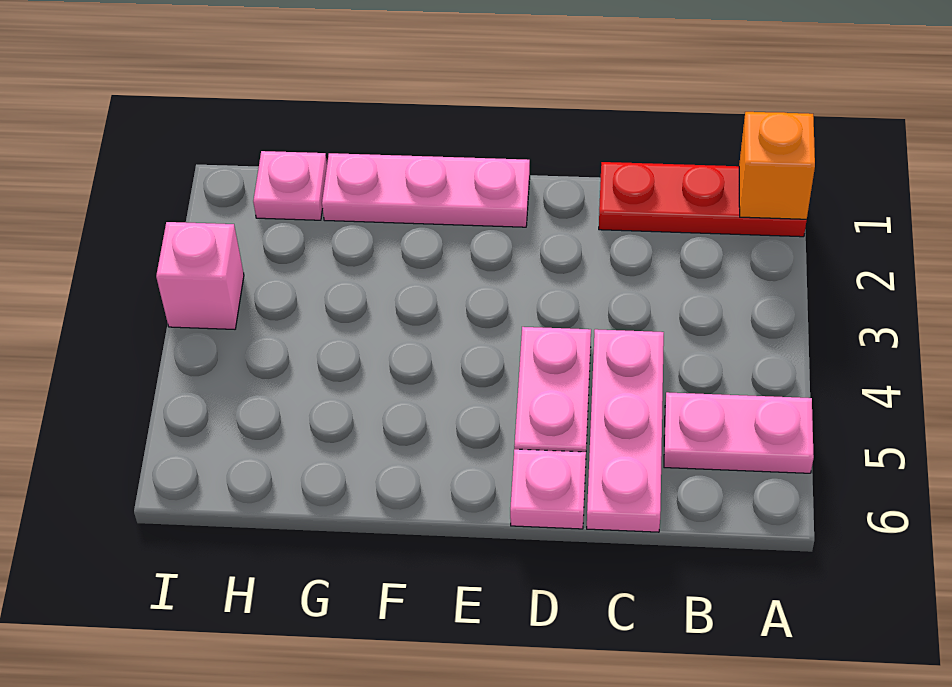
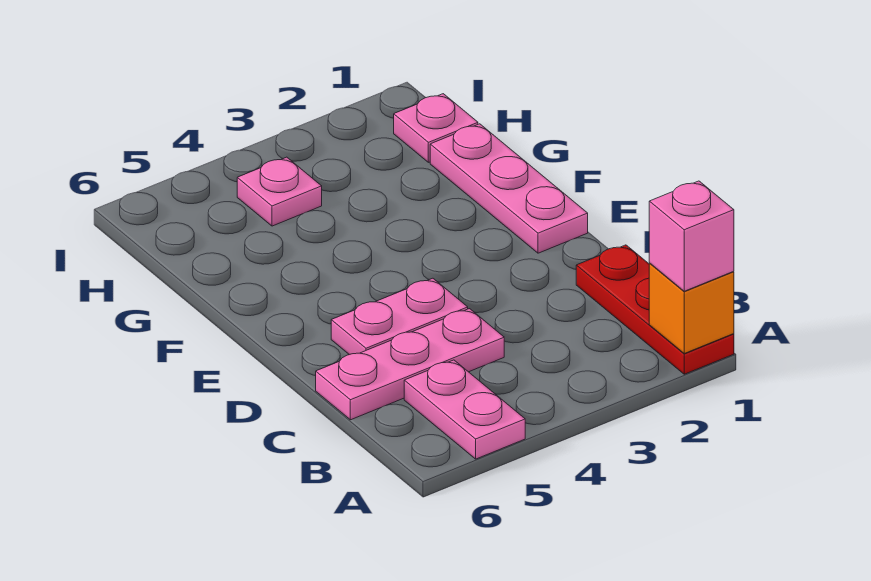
pink plate D6 level 1 -> pink plate H4 level 1
pink brick I3 level 1 -> pink brick A1 level 3

